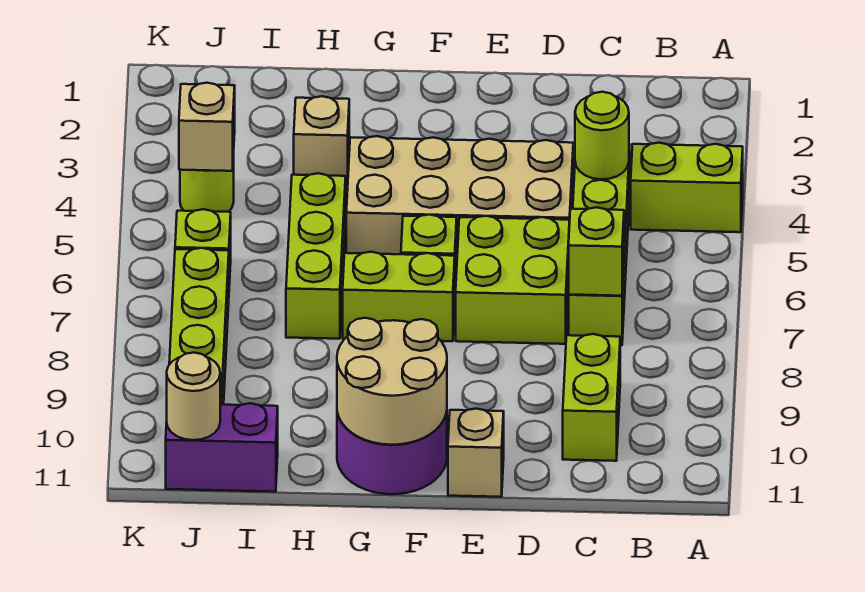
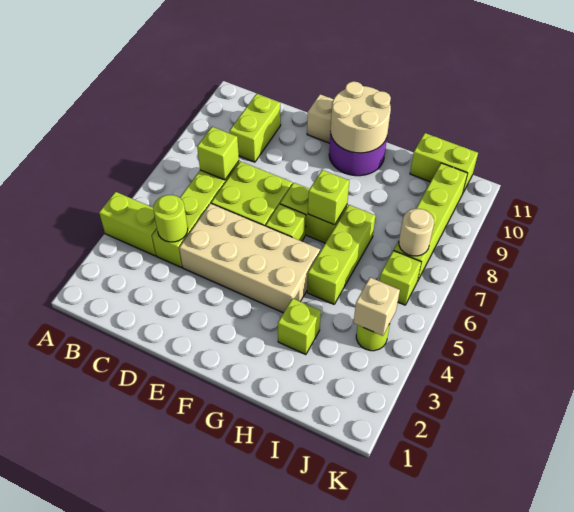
none -> lime brick G7 level 2
tan brick H3 level 1 -> lime brick H3 level 1
purple brick I11:J11 level 1 -> lime brick I11:J11 level 1
tan round brick J11 level 2 -> tan round brick J7 level 2

